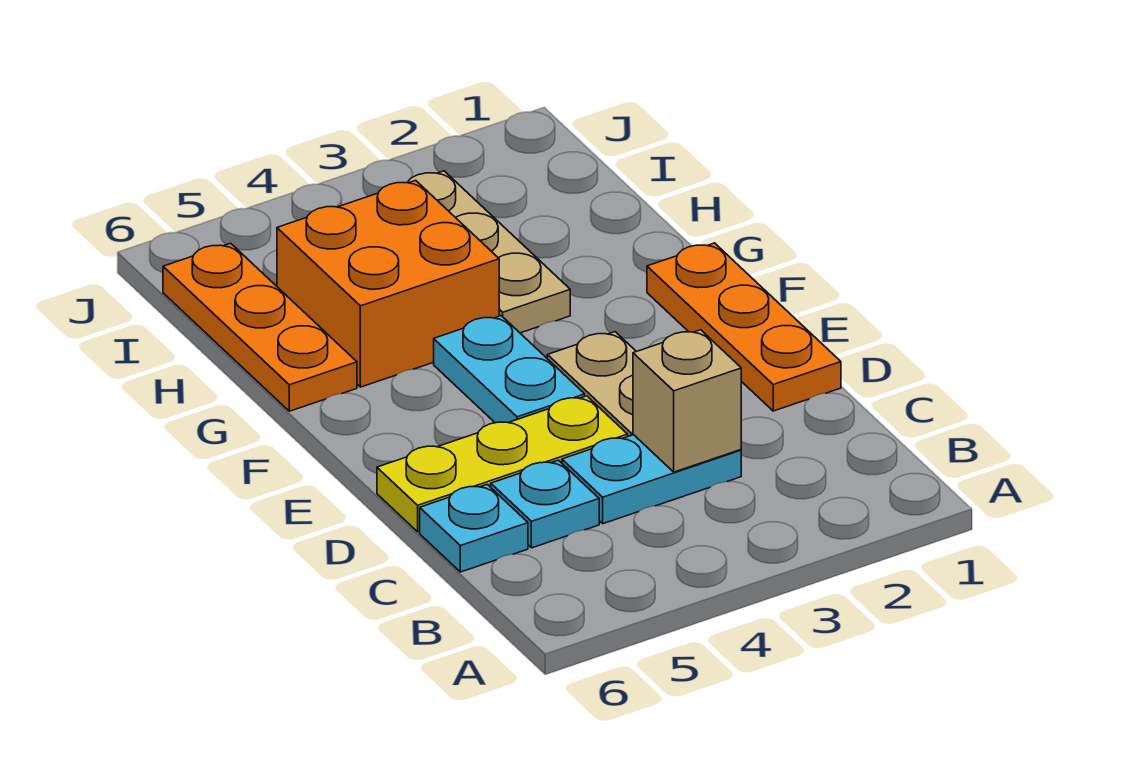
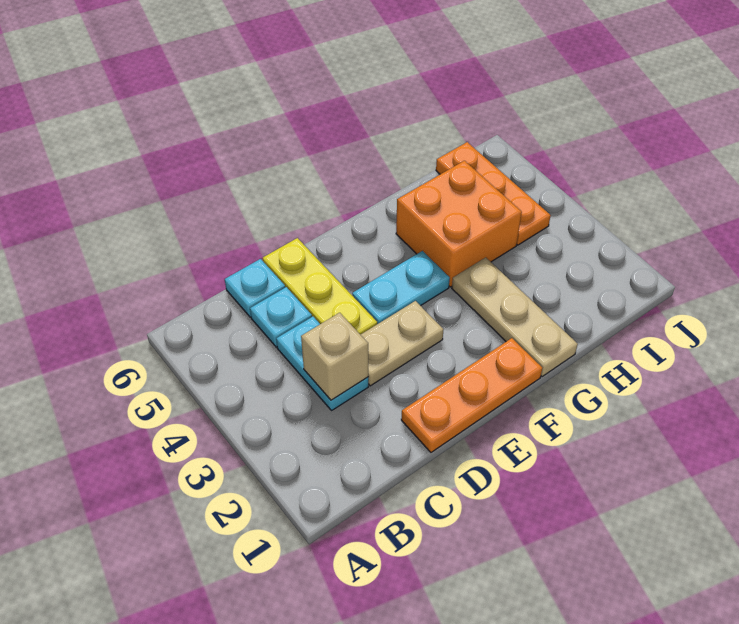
tan plate G3:I3 level 1 -> tan plate G1:G3 level 1
orange plate G6:I6 level 1 -> orange plate I4:I6 level 1

